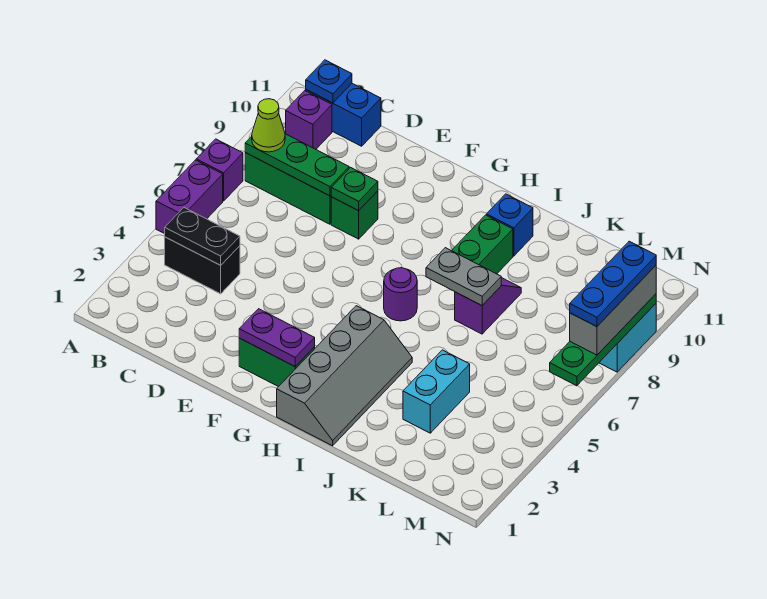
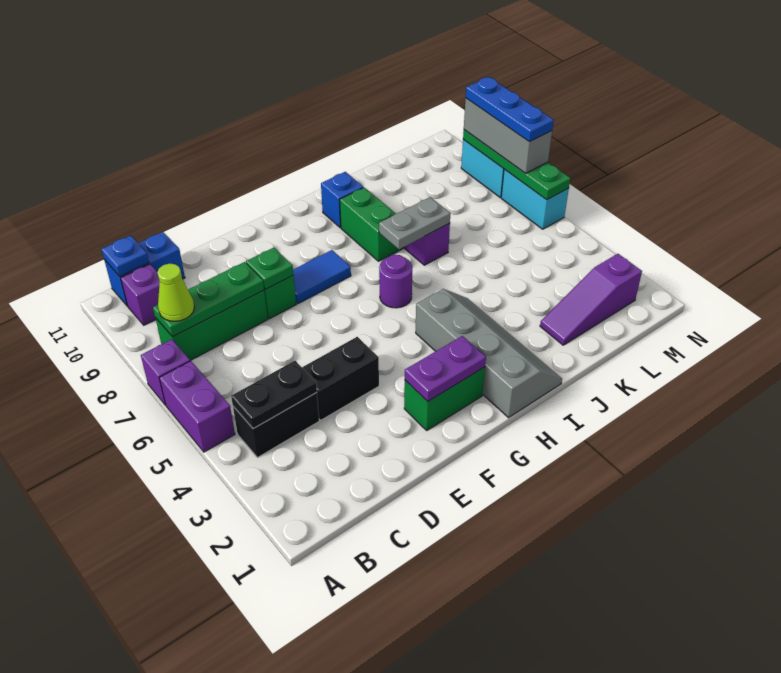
none -> black brick D4:E4 level 1
none -> blue tile F8:G8 level 1
none -> purple slope K2:M2 level 1 top M
cyan brick K3:K4 level 1 -> cyan brick N6:N7 level 1

